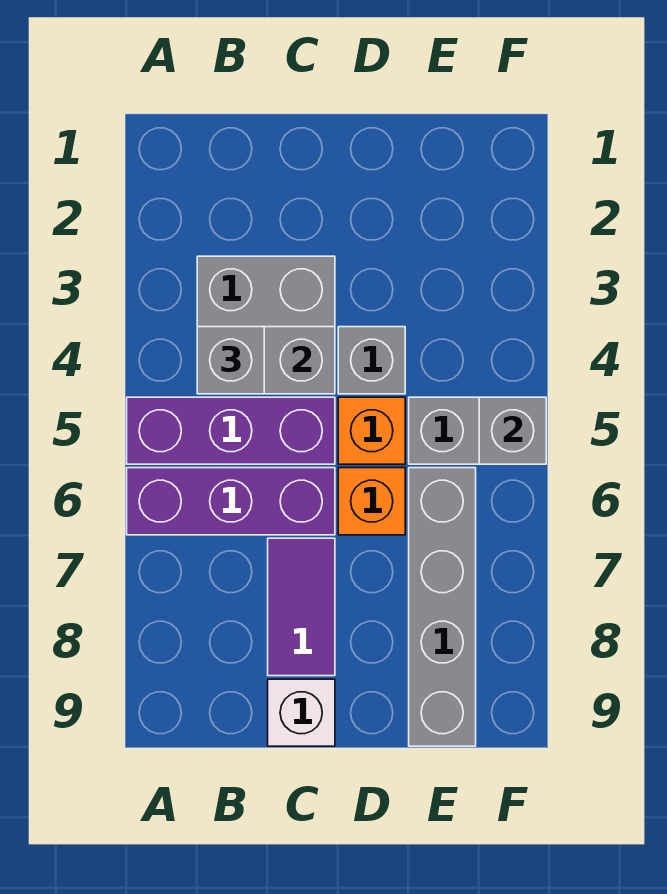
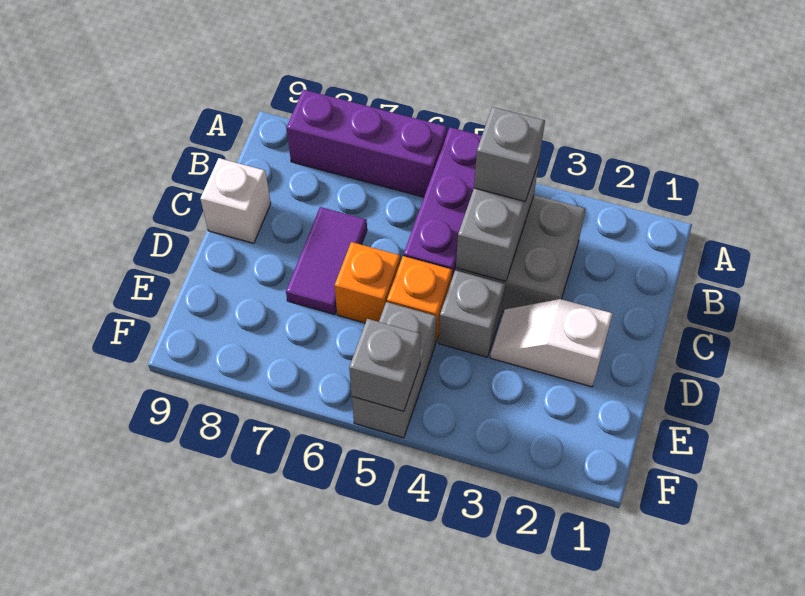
purple brick A6:C6 level 1 -> purple brick A6:A8 level 1
purple tile C7:C8 level 1 -> purple tile C7:D7 level 1
none -> white slope D2:D3 level 1 top 2
grey brick E6:E9 level 1 -> none

